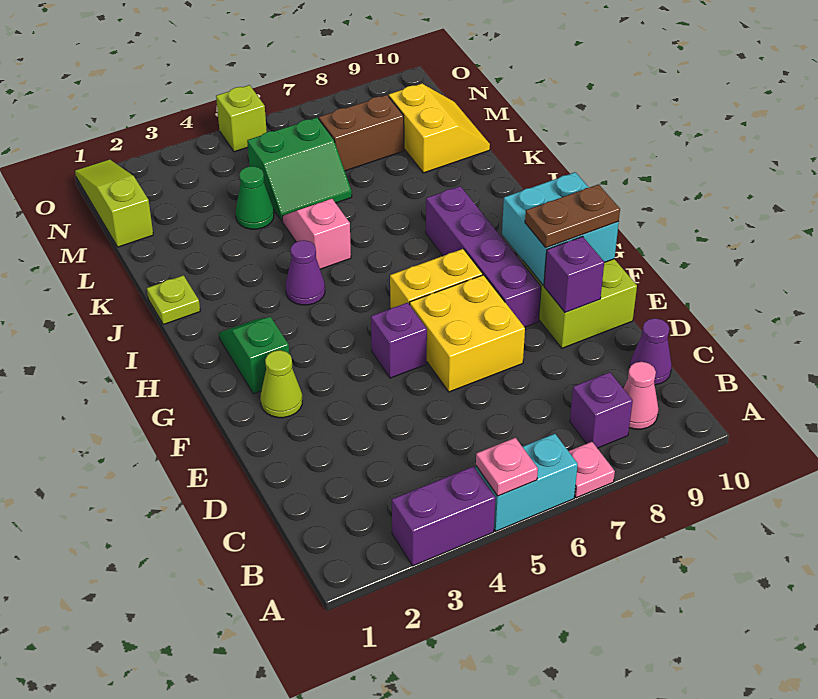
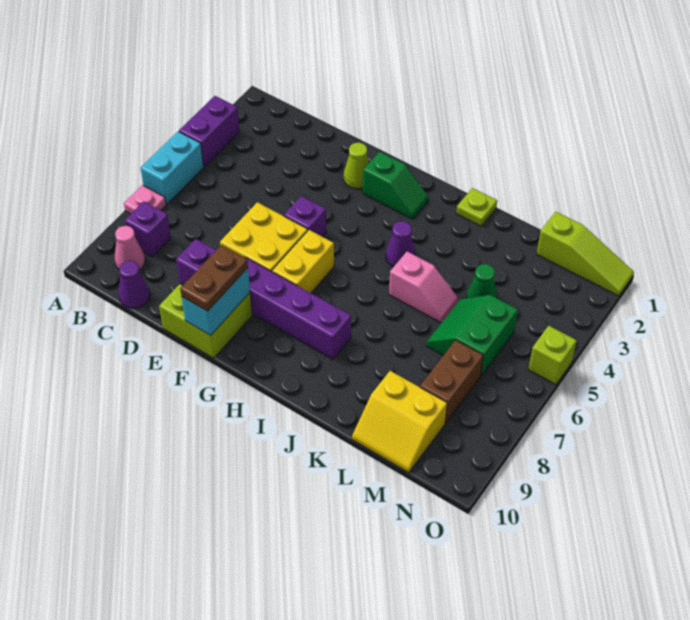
pink plate A5 level 2 -> none
cyan brick F9:G10 level 2 -> cyan brick F9:F10 level 2

